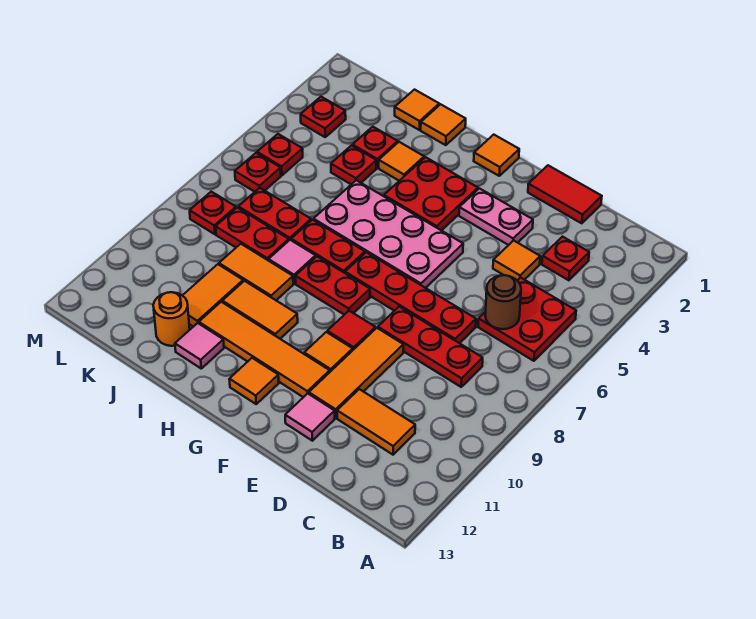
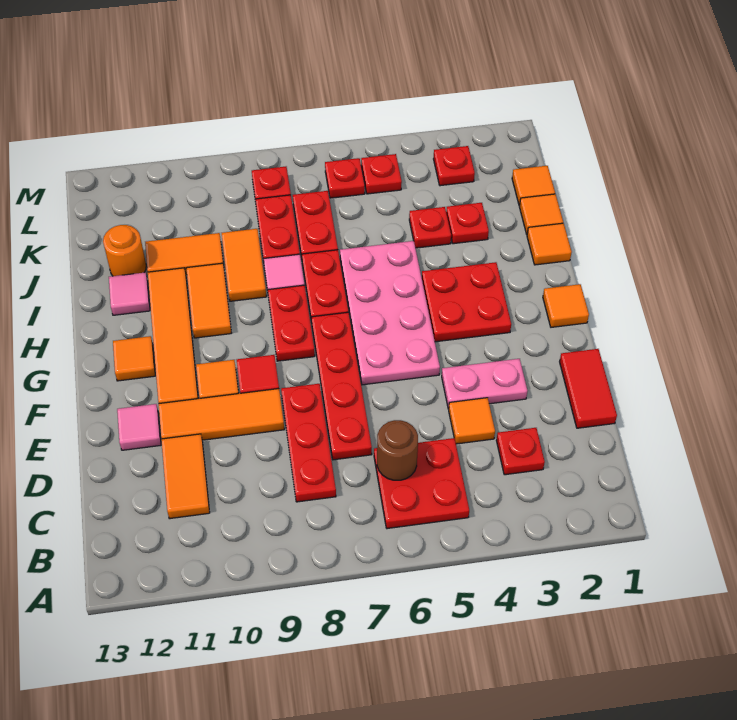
pink plate E3:F3 level 1 -> pink plate E3:E4 level 1
orange tile I3 level 1 -> orange tile K1 level 1

